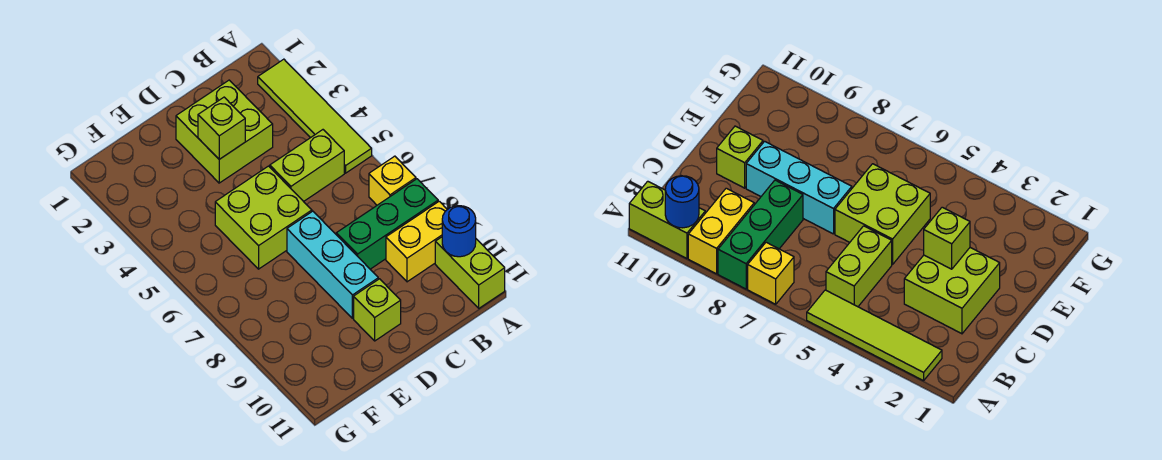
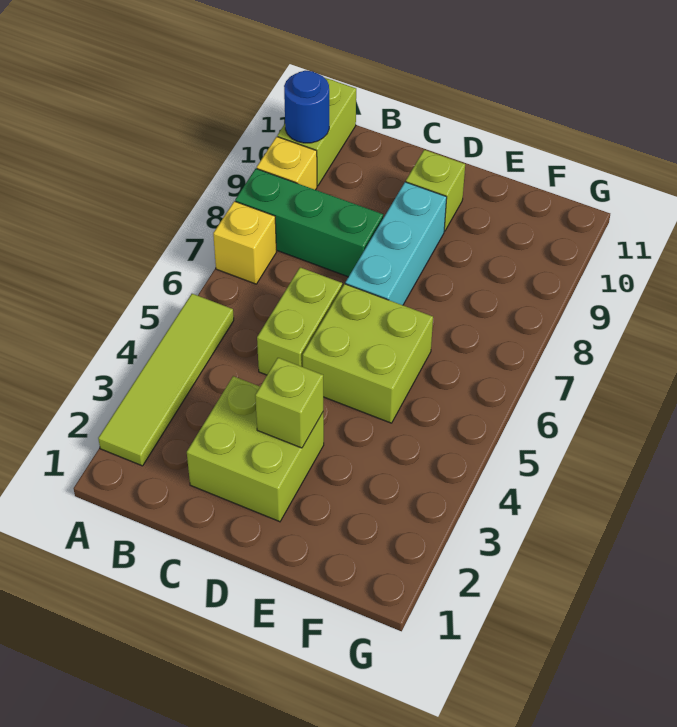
yellow brick A9:B9 level 1 -> yellow brick A9 level 1
lime brick B5:C5 level 1 -> lime brick C5:C6 level 1

